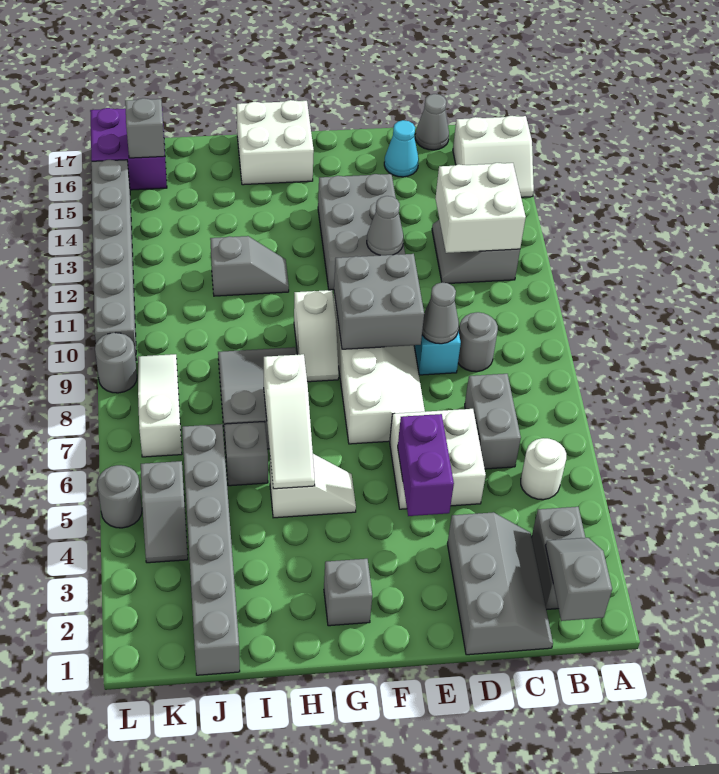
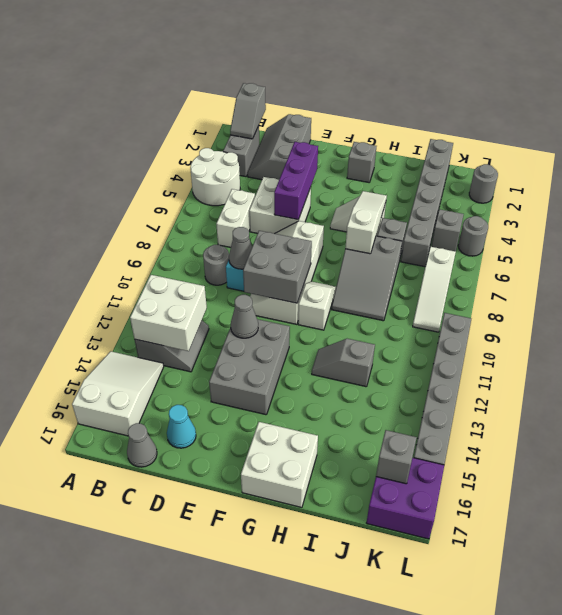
white slope A15:B16 level 1 top 16 -> white slope A14:B16 level 1 top 16
white round brick B5 level 1 -> white round brick A4:B5 level 1
grey brick C6:C7 level 1 -> white brick C6:C7 level 1
purple brick E4:E5 level 2 -> purple brick E4:E6 level 2
grey round brick L9 level 1 -> grey round brick L2 level 1

